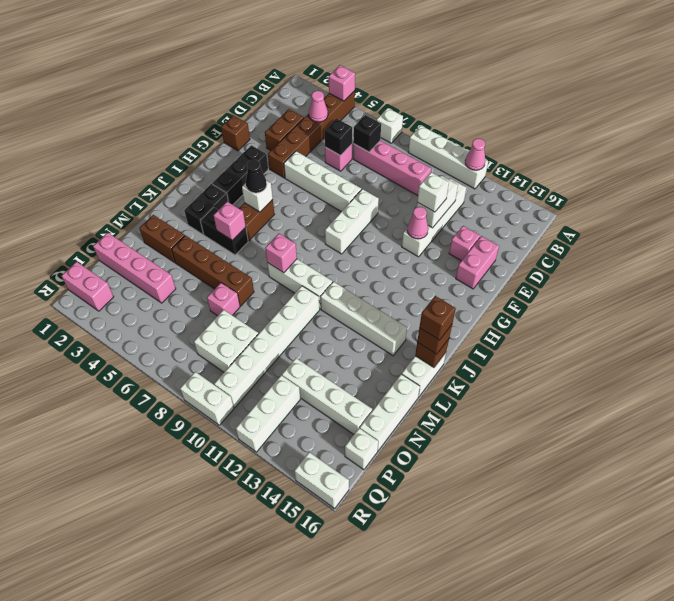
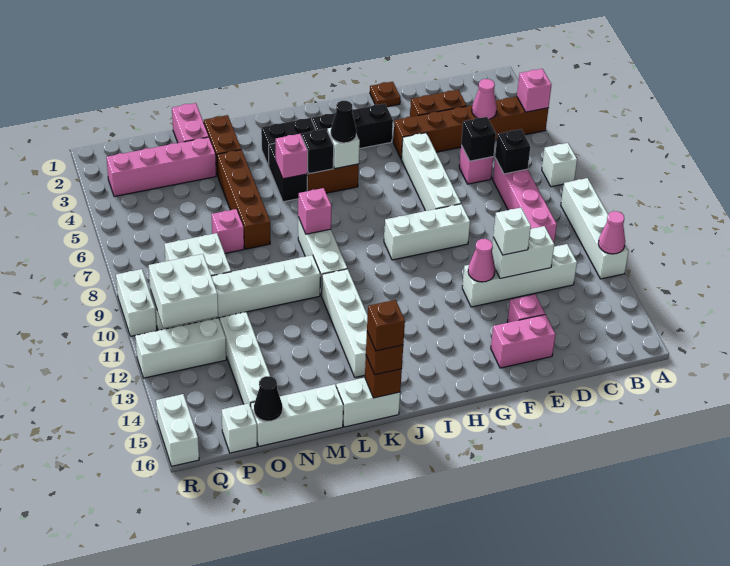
brown brick F1 level 1 -> brown plate F1 level 1
none -> black brick J5 level 2
pink brick O1:O4 level 1 -> pink brick N3:Q3 level 1
none -> black cone O16 level 2
none -> white brick P10:Q11 level 2
pink brick Q1:Q2 level 1 -> pink brick N1:N2 level 1

